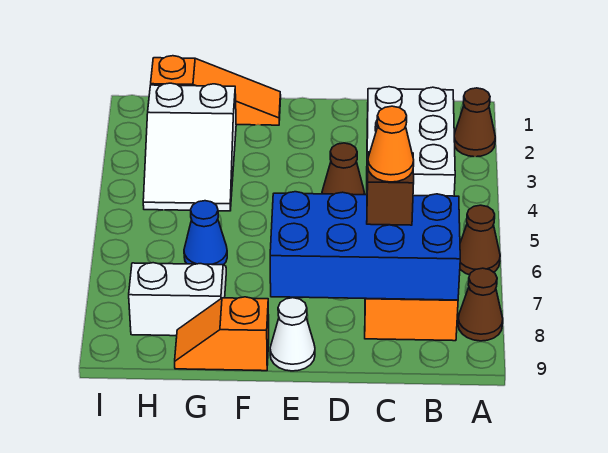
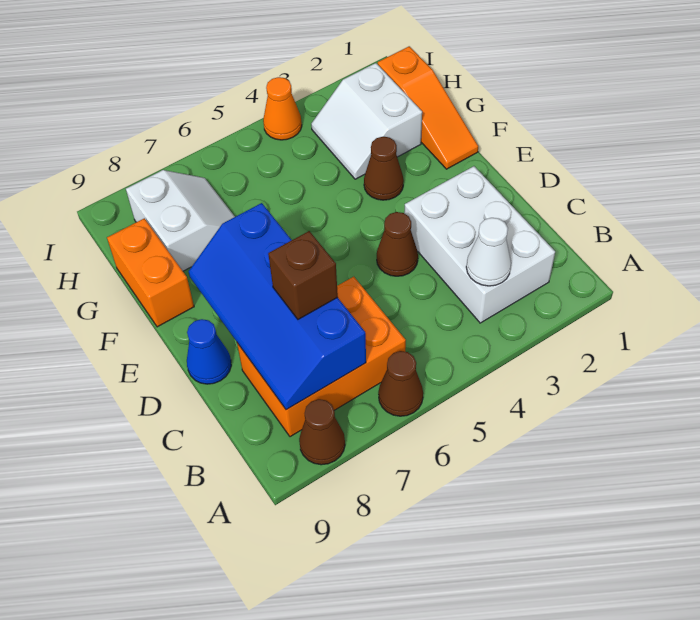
brown cone A2 level 1 -> brown cone F3 level 1
white brick B2:C4 level 1 -> white brick B2:D3 level 1
blue brick B7:E8 level 2 -> blue slope B7:E8 level 2 top 7
orange cone C7 level 4 -> orange cone I4 level 1
white cone E9 level 1 -> white cone B3 level 2
orange slope F9:G9 level 1 top F -> orange brick F9:G9 level 1
white slope G2:H4 level 1 top 2 -> white slope G2:H3 level 1 top 2
blue cone G6 level 1 -> blue cone D9 level 1

